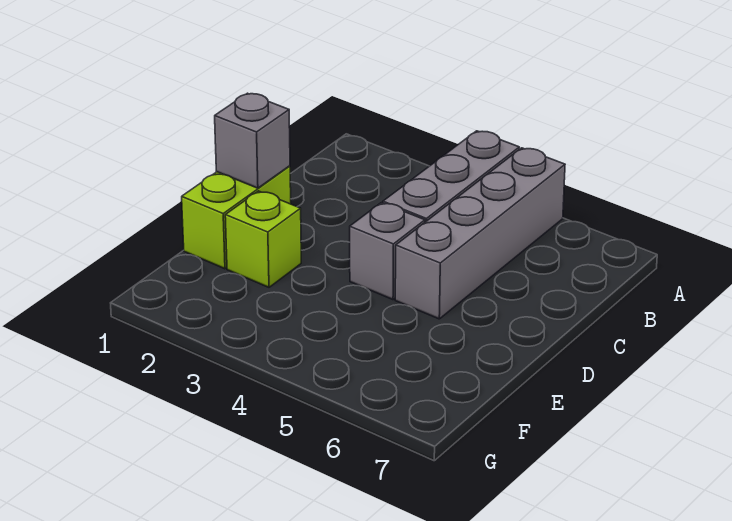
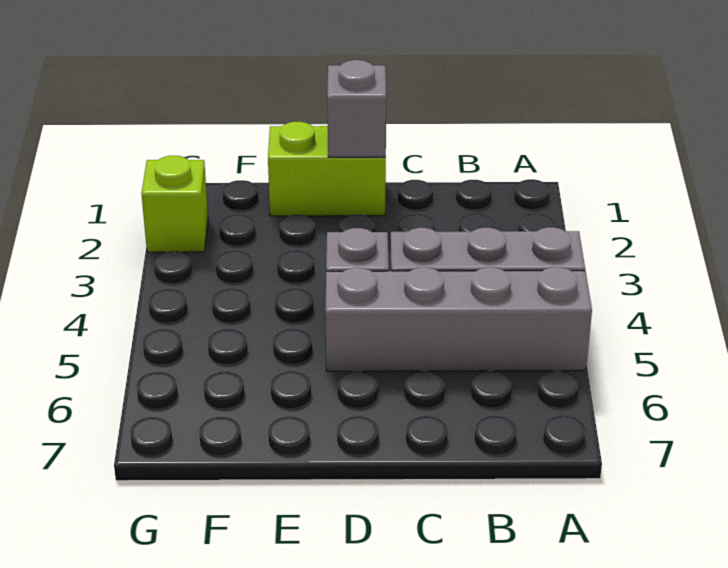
lime brick E2 level 1 -> lime brick G2 level 1

